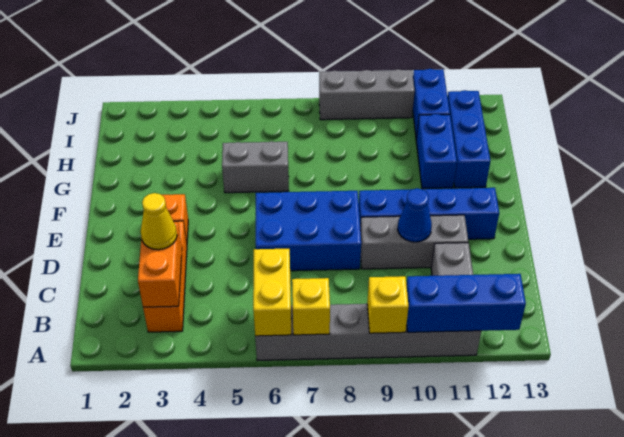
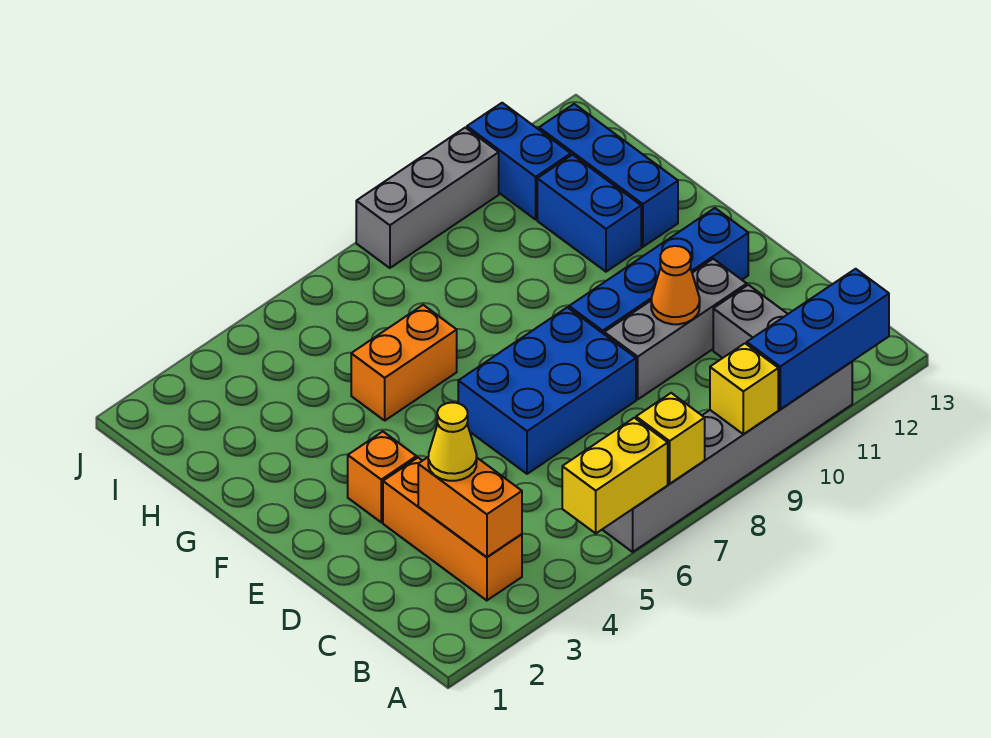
yellow brick A6:B6 level 2 -> yellow brick A5:A6 level 2
blue cone D10 level 2 -> orange cone D10 level 2
grey brick G5:G6 level 1 -> orange brick G5:G6 level 1

